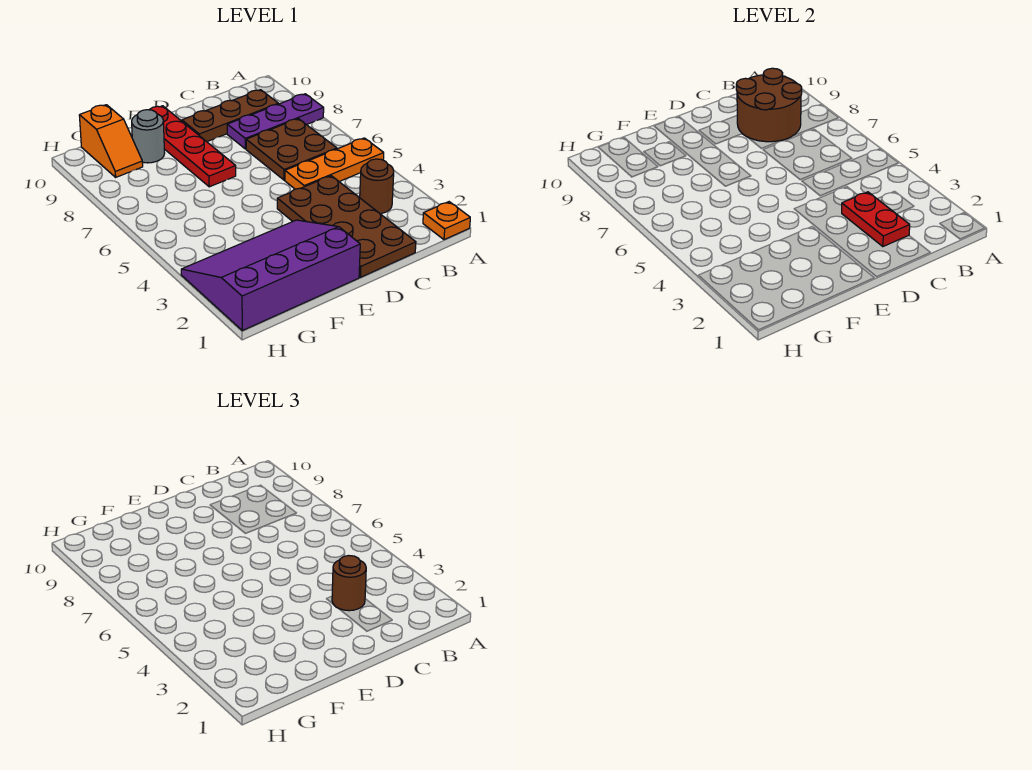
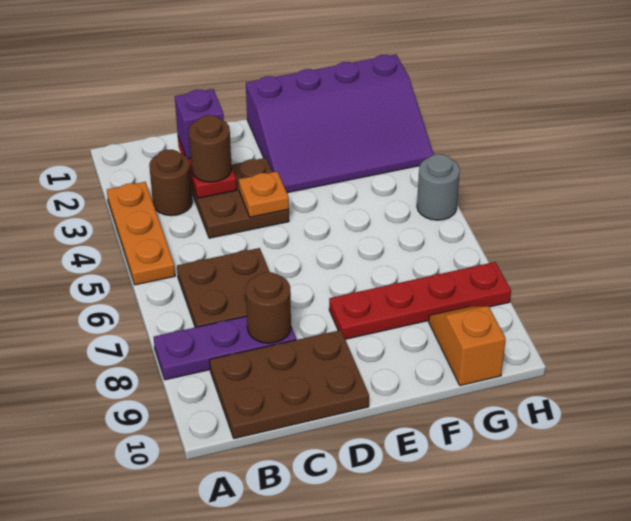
orange plate A1 level 1 -> orange plate D4 level 2
orange plate A5:C5 level 1 -> orange plate A3:A5 level 1
brown round brick B8:C9 level 2 -> brown round brick C8 level 2
brown plate B9:D9 level 1 -> brown plate B9:D10 level 1
brown plate C1:D4 level 1 -> brown plate C3:D4 level 1
none -> purple brick C2 level 3
red plate E7:E10 level 1 -> red plate E8:H8 level 1
grey round brick F9 level 1 -> grey round brick H5 level 1

